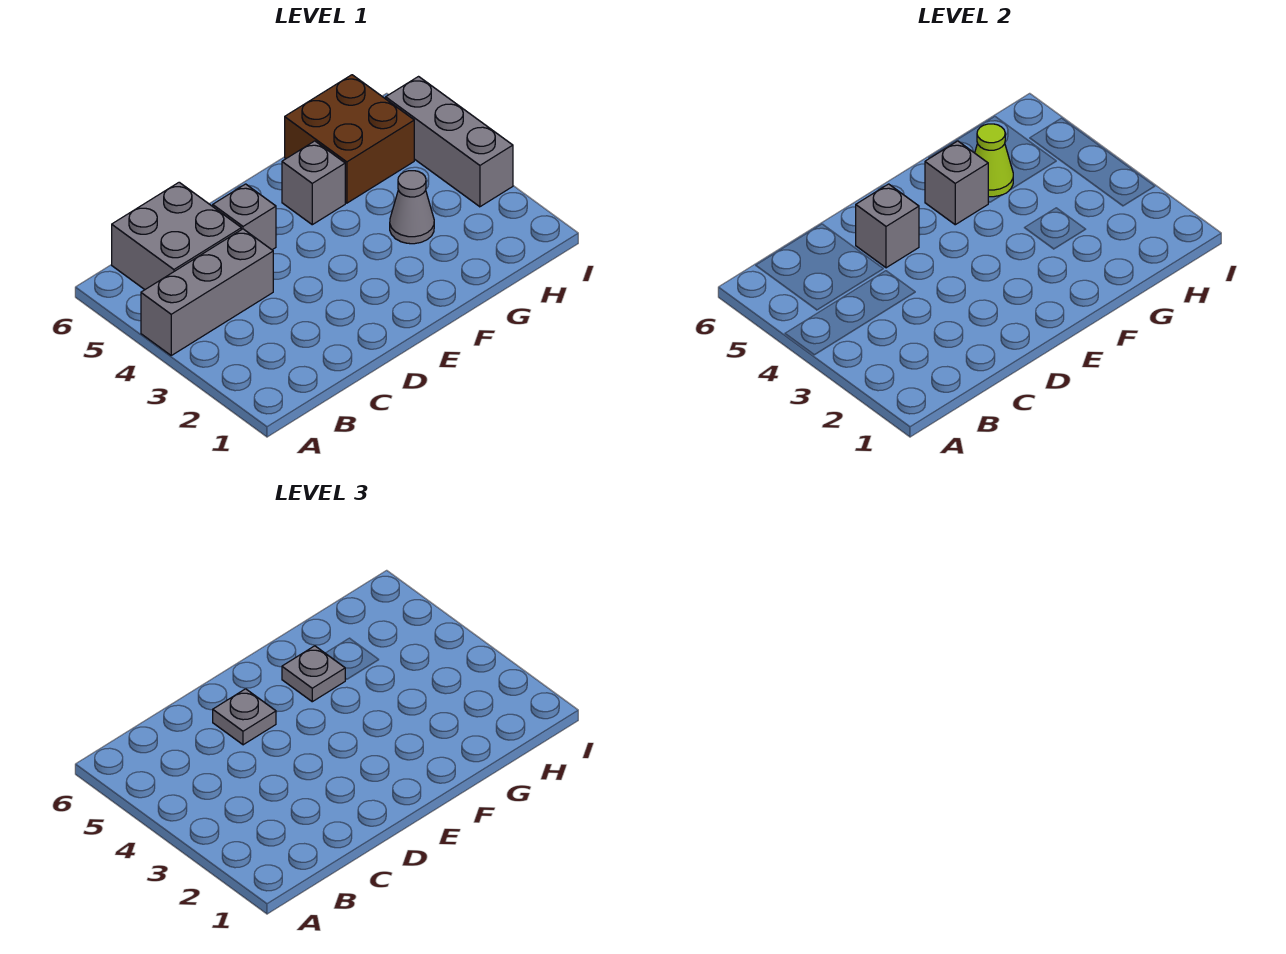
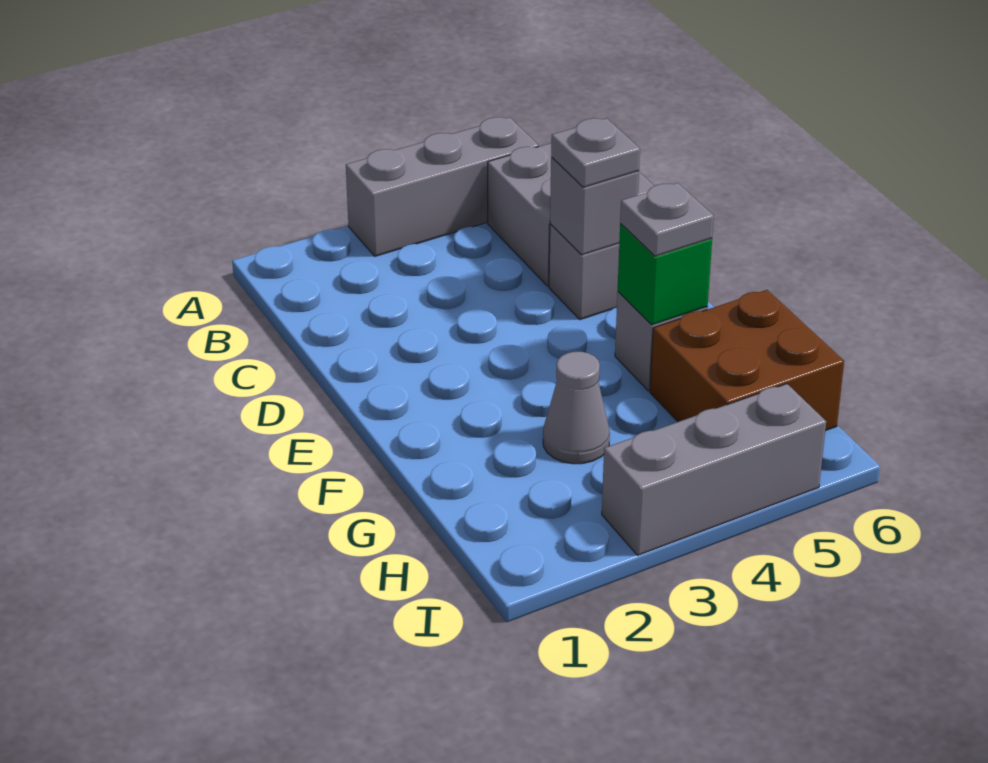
grey brick A4:C4 level 1 -> grey brick A3:A5 level 1
grey brick F5 level 2 -> green brick F5 level 2
lime cone G5 level 2 -> none

